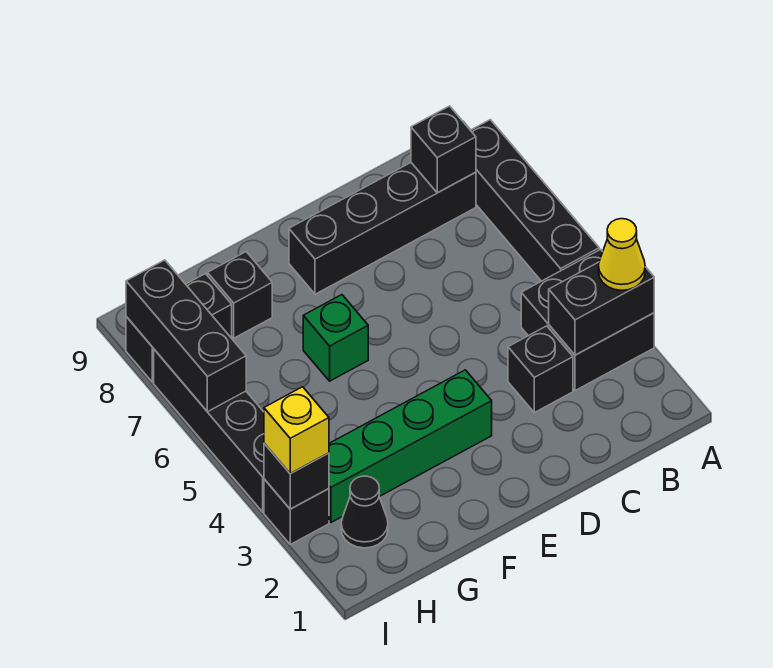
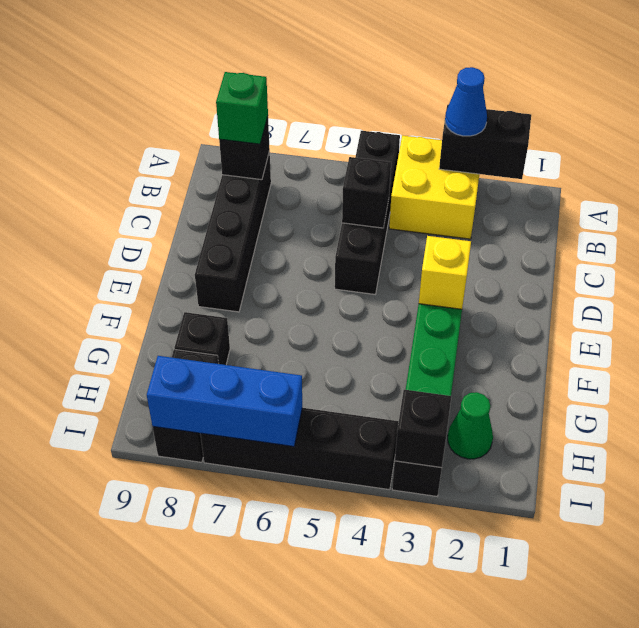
black brick A3:B4 level 1 -> yellow brick A3:B4 level 1
black brick A3:B3 level 2 -> black brick A2:A3 level 2
yellow cone A3 level 3 -> blue cone A3 level 3
black brick A5:A8 level 1 -> black brick A5:D5 level 1
black brick C3 level 1 -> black brick C5 level 2
green brick F6 level 1 -> green brick B8 level 3
black cone H2 level 1 -> green cone H2 level 1
yellow brick I3 level 3 -> yellow brick E3 level 2
black brick I6:I8 level 2 -> blue brick I6:I8 level 2

